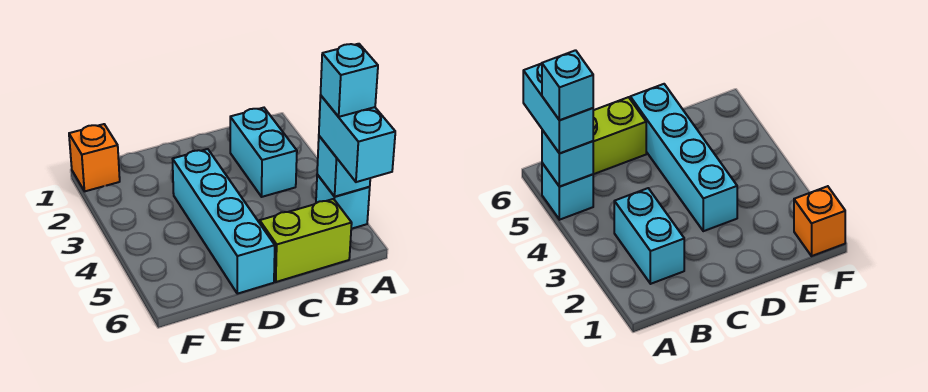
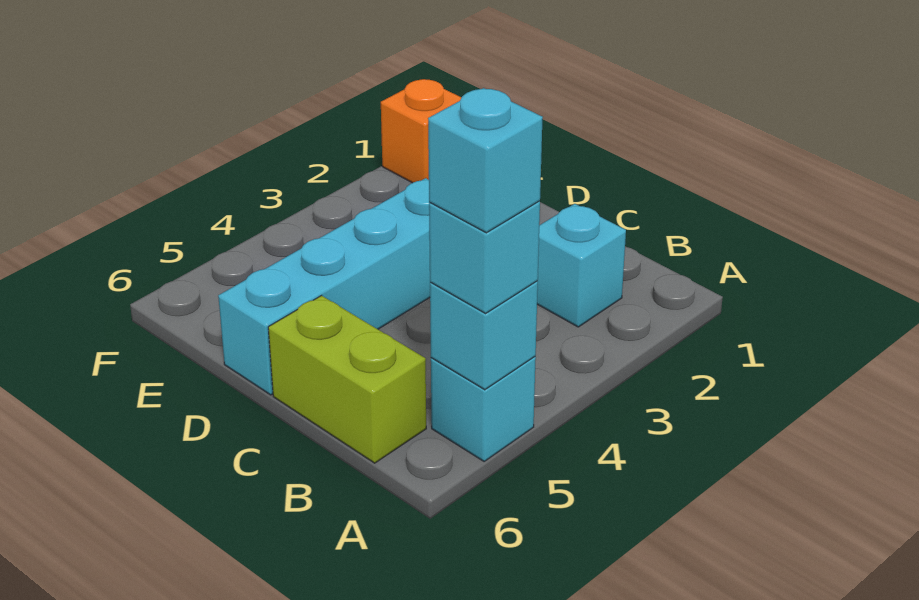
cyan brick A5:A6 level 3 -> cyan brick A5 level 3
cyan brick B2:B3 level 1 -> cyan brick B2 level 1

